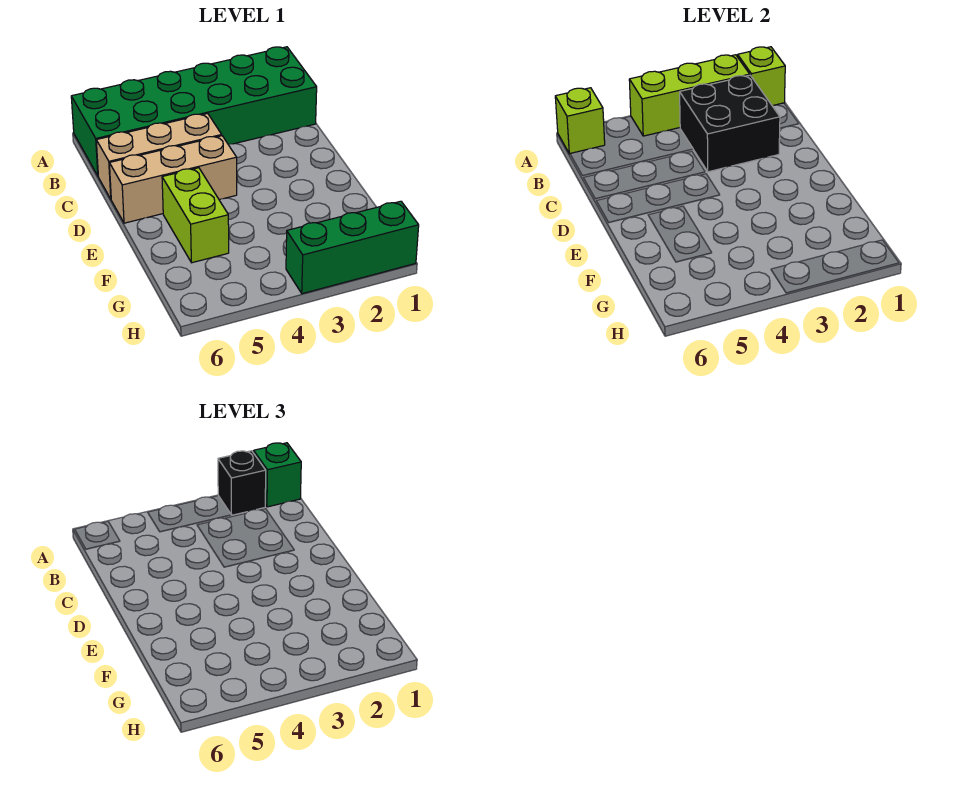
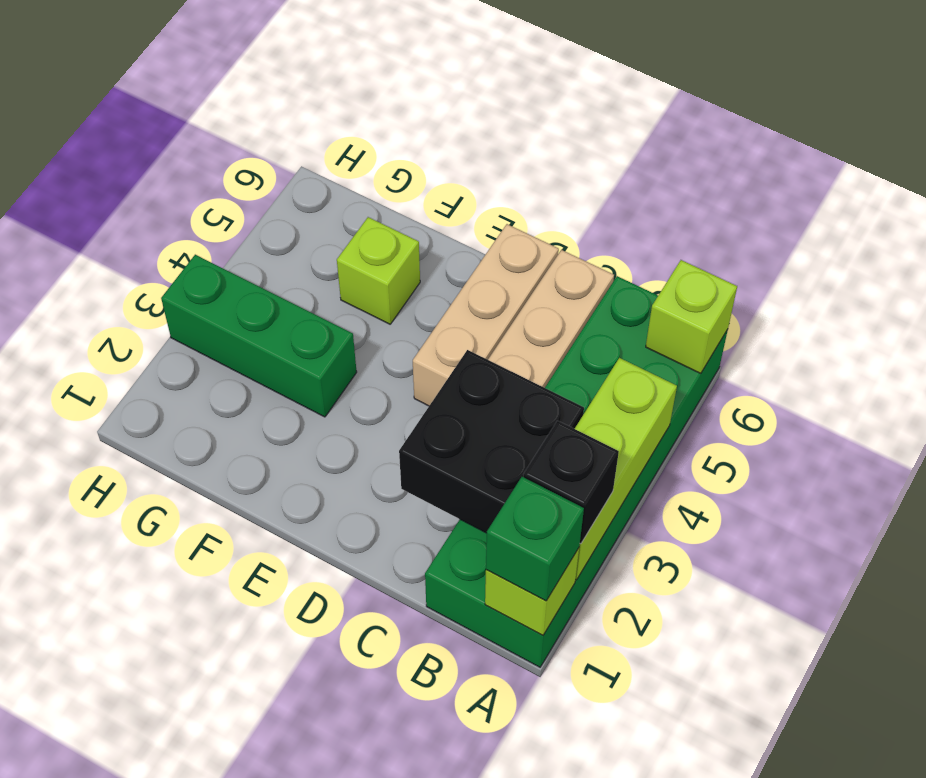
lime brick E5:F5 level 1 -> lime brick F5 level 1
green brick H1:H3 level 1 -> green brick F3:H3 level 1

